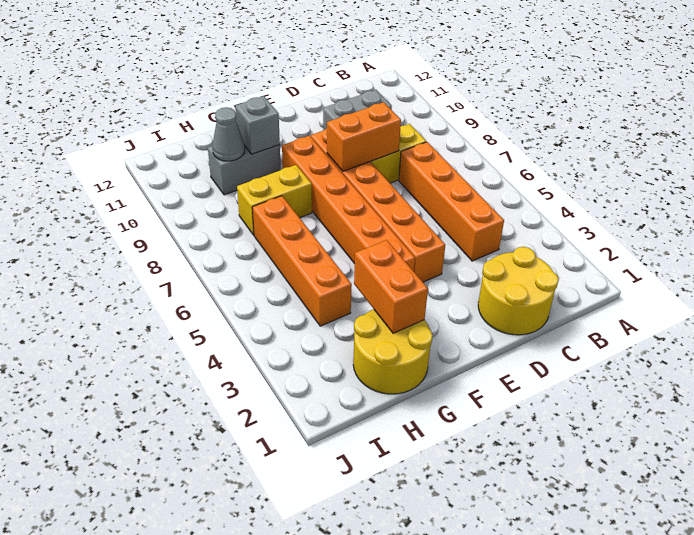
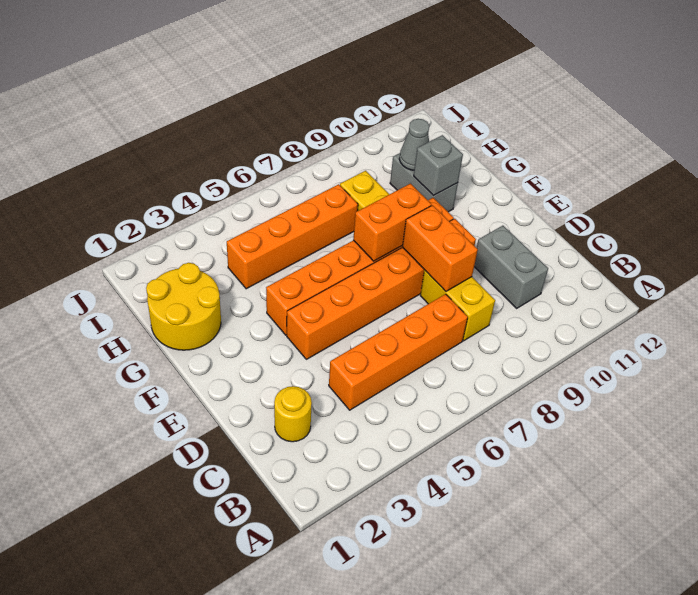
yellow round brick C1:D2 level 1 -> yellow round brick C2 level 1
orange brick G2:G3 level 2 -> orange brick F7:F8 level 2

